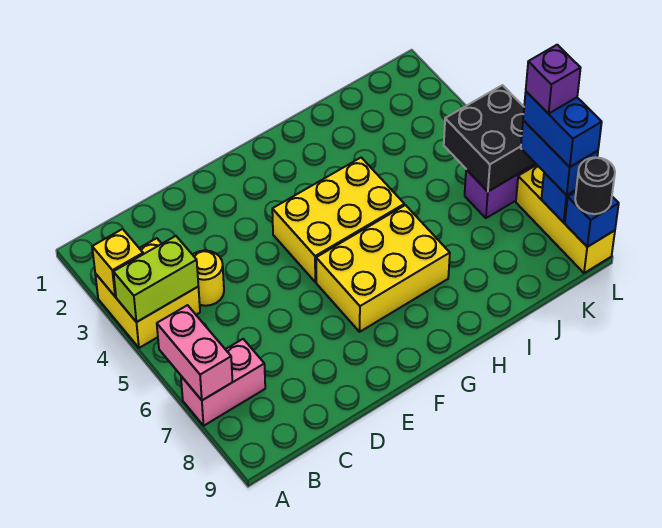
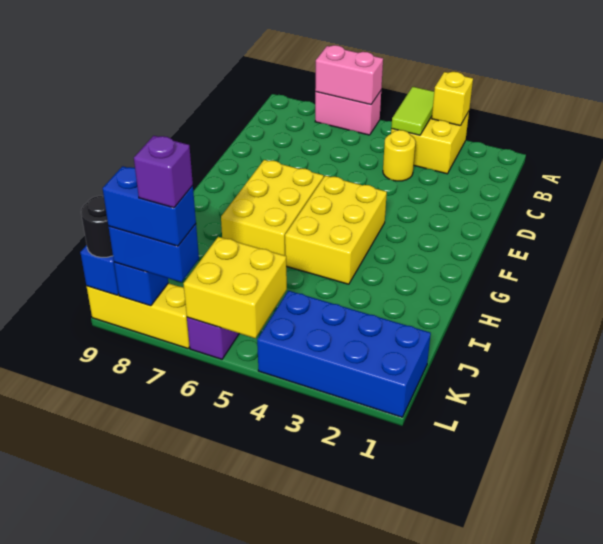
lime brick A4:B4 level 2 -> lime tile A4:B4 level 2
pink brick A7:B7 level 1 -> pink brick A6:A7 level 1
none -> blue brick K1:L4 level 1
black brick K5:L6 level 2 -> yellow brick K5:L6 level 2

